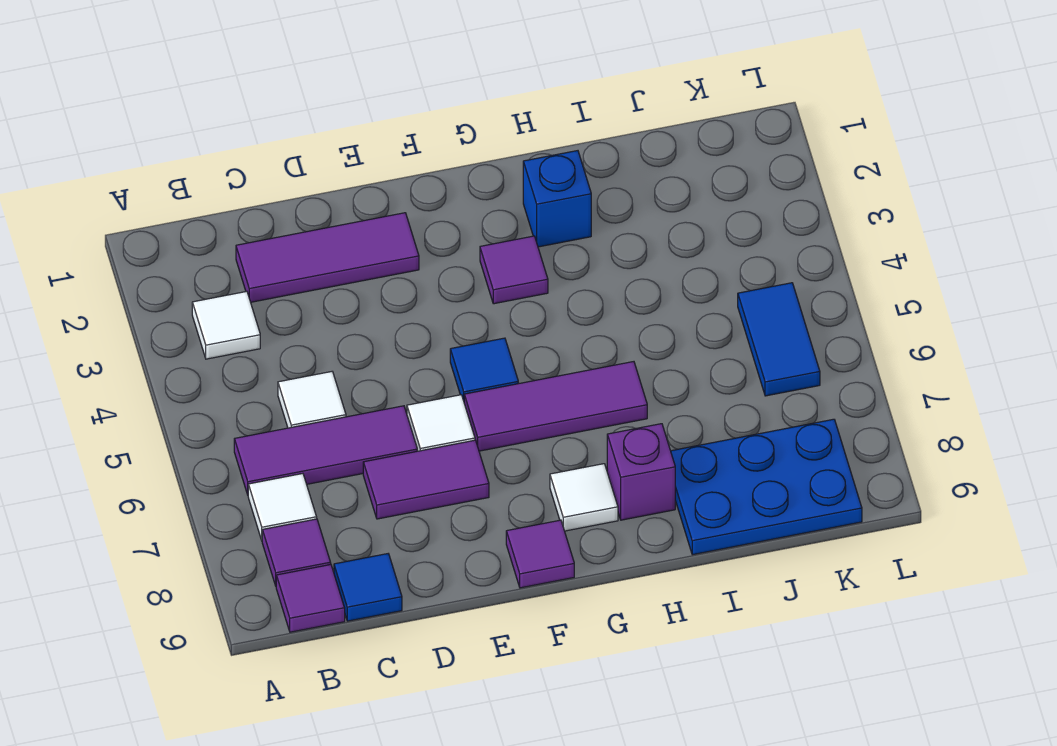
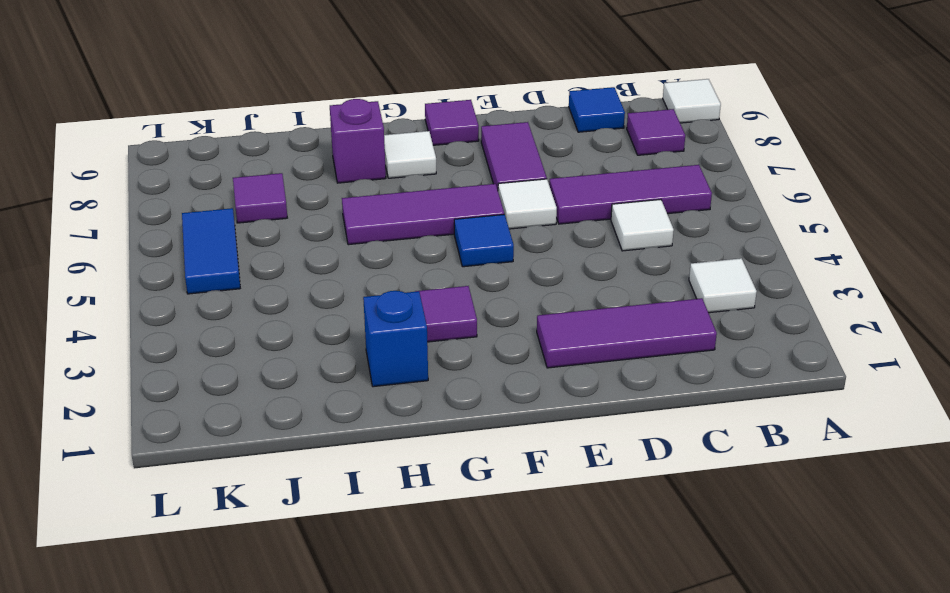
white tile B7 level 1 -> white tile A9 level 1
purple tile B9 level 1 -> purple tile J7 level 1
purple tile D7:E7 level 1 -> purple tile E7:E8 level 1
blue plate I8:K9 level 1 -> none

